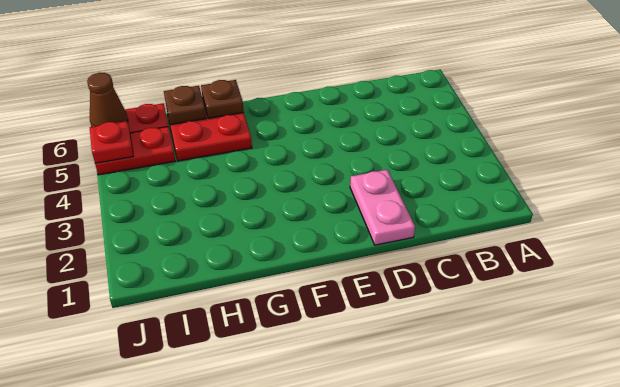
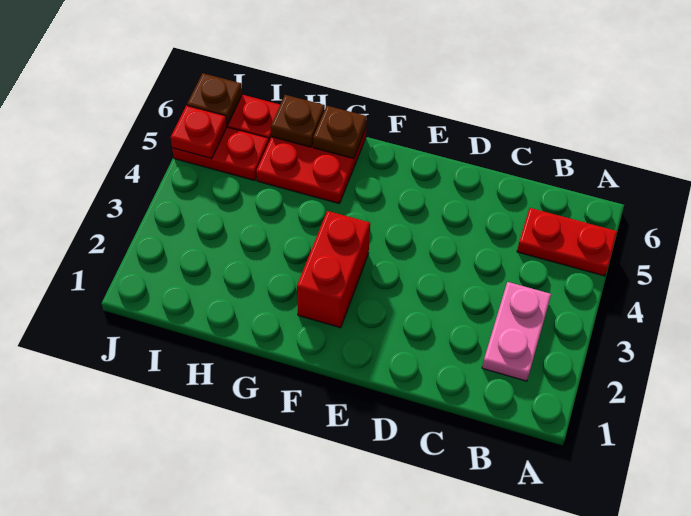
none -> red plate A5:B5 level 1
pink plate D1:D2 level 1 -> pink plate B2:B3 level 1
none -> red brick F2:F3 level 1
brown cone J6 level 2 -> brown plate J6 level 2

